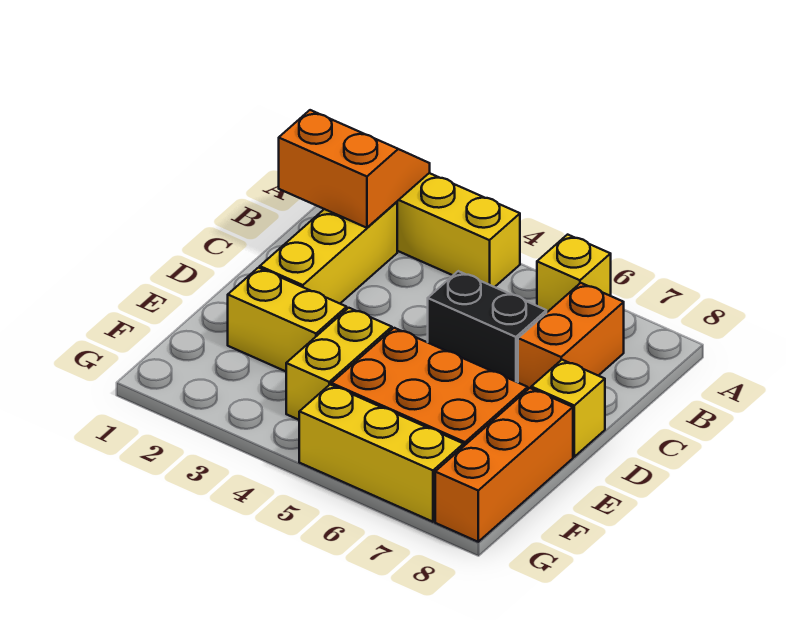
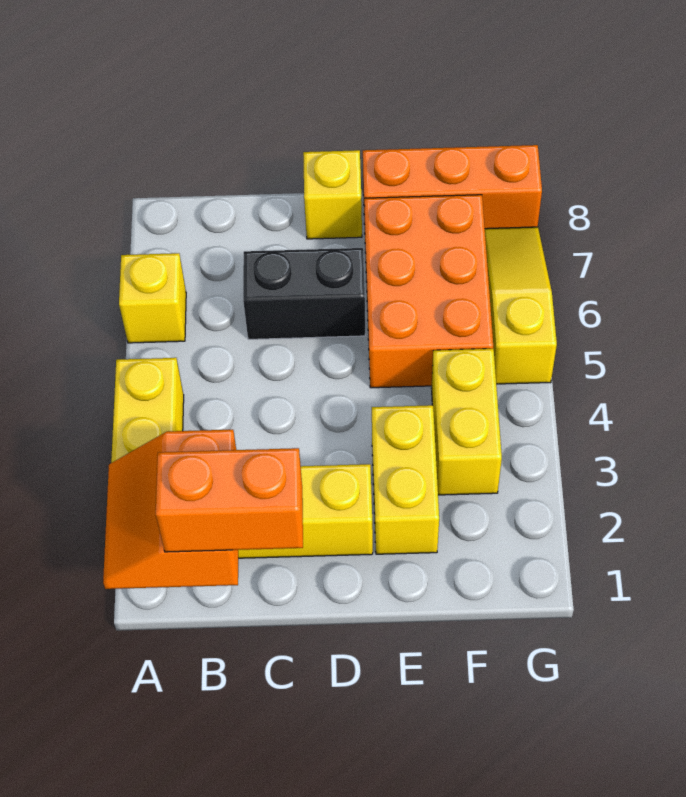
orange brick B7:C7 level 1 -> orange brick B1:C1 level 3
black brick C5:C6 level 1 -> black brick C6:D6 level 1
yellow brick E4:F4 level 1 -> yellow brick F3:F4 level 1
yellow brick G5:G7 level 1 -> yellow slope G5:G7 level 1 top 5

